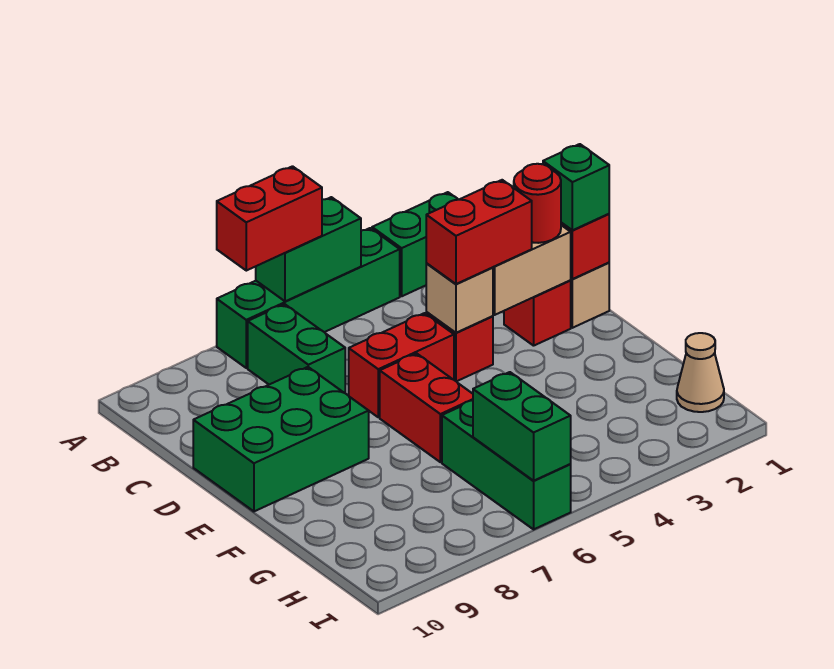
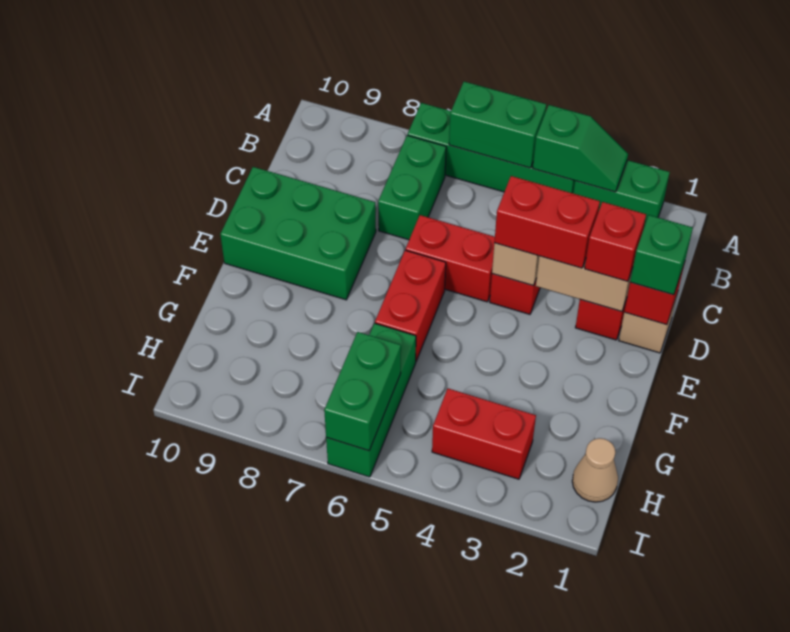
none -> green slope A3:A4 level 2 top 4
red brick A6:A7 level 3 -> red brick H3:H4 level 1
red round brick D2 level 3 -> red brick D2 level 3

